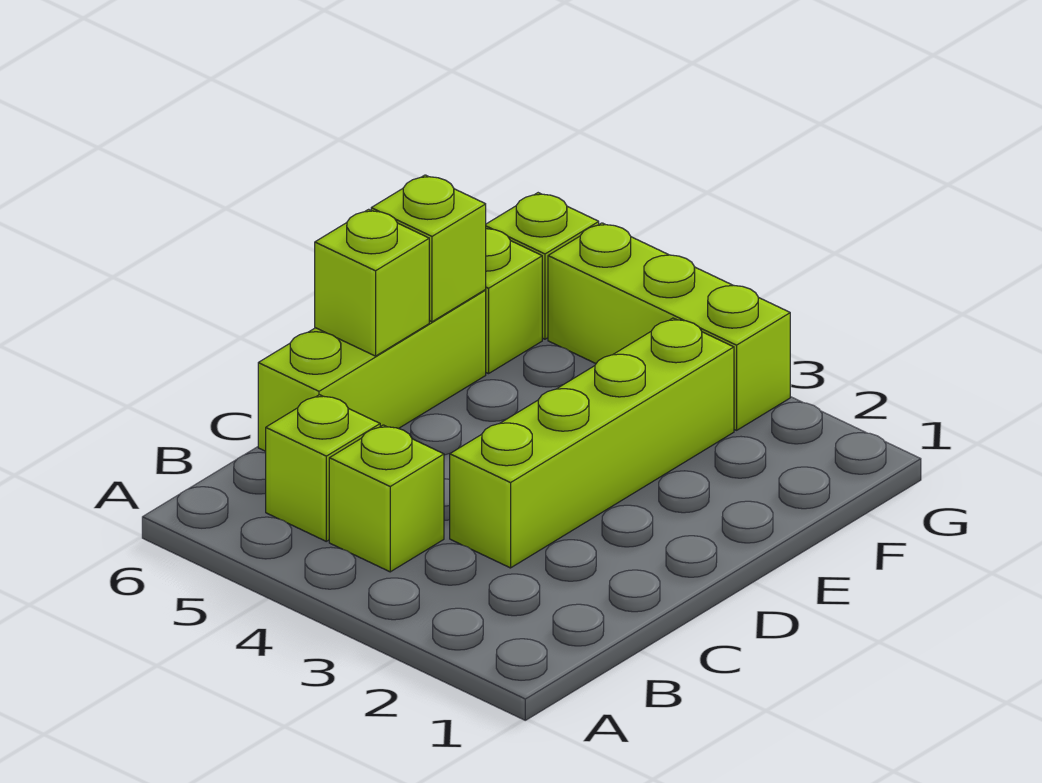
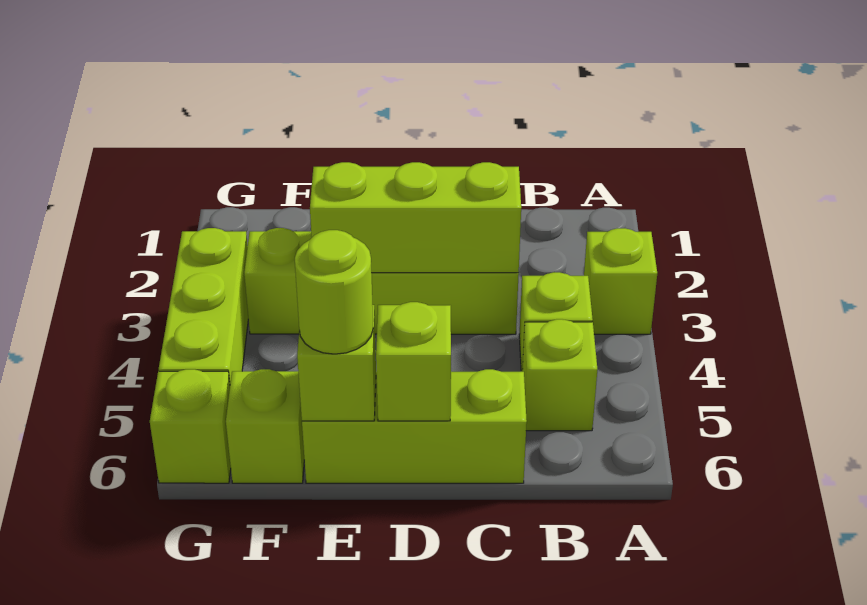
none -> lime brick A3 level 1
none -> lime brick C3:E3 level 2
none -> lime round brick E6 level 3

